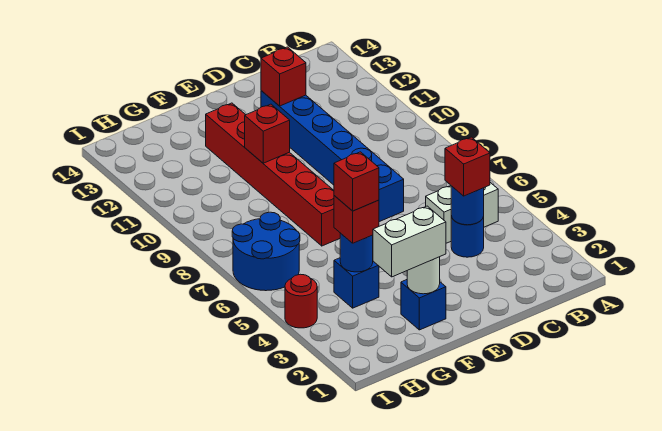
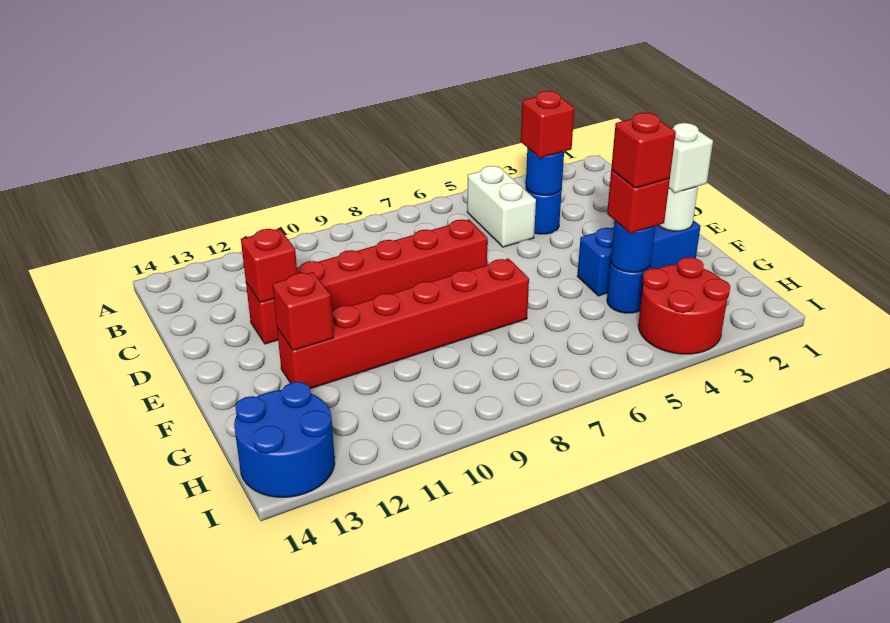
blue brick D7:D12 level 1 -> red brick D7:D12 level 1
blue brick F2 level 1 -> blue brick F2:F4 level 1
white brick F2:G2 level 3 -> white brick F2 level 3
red brick F10 level 2 -> red brick F12 level 2
blue brick G4 level 1 -> blue round brick G4 level 1
blue round brick H6:I7 level 1 -> blue round brick H13:I14 level 1
red round brick I4 level 1 -> red round brick H3:I4 level 1

